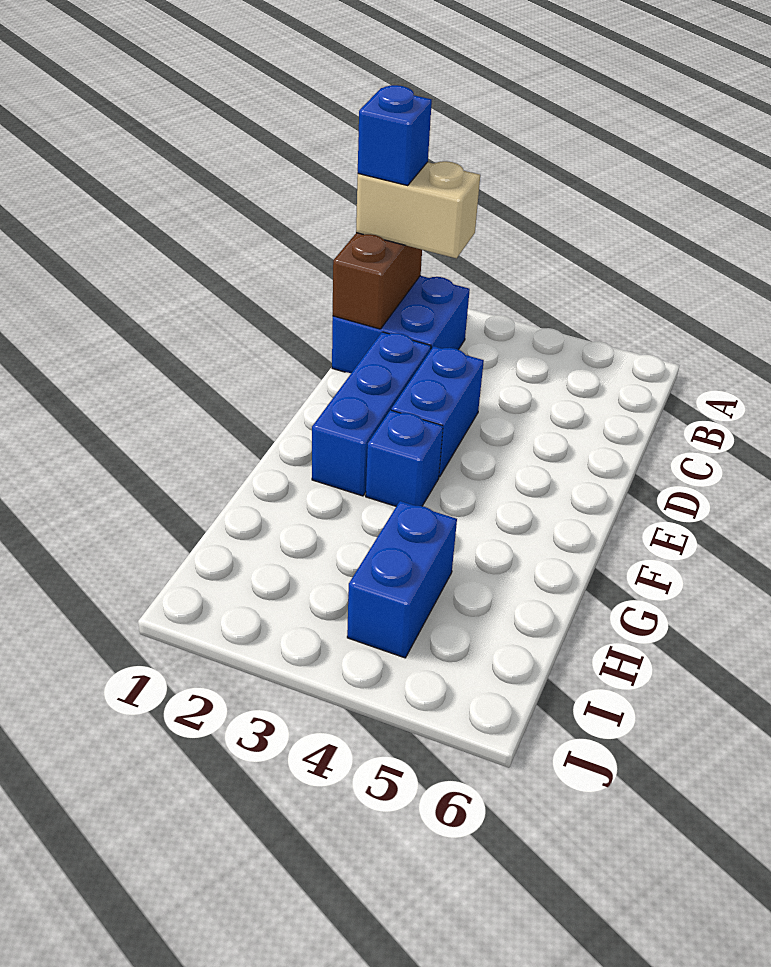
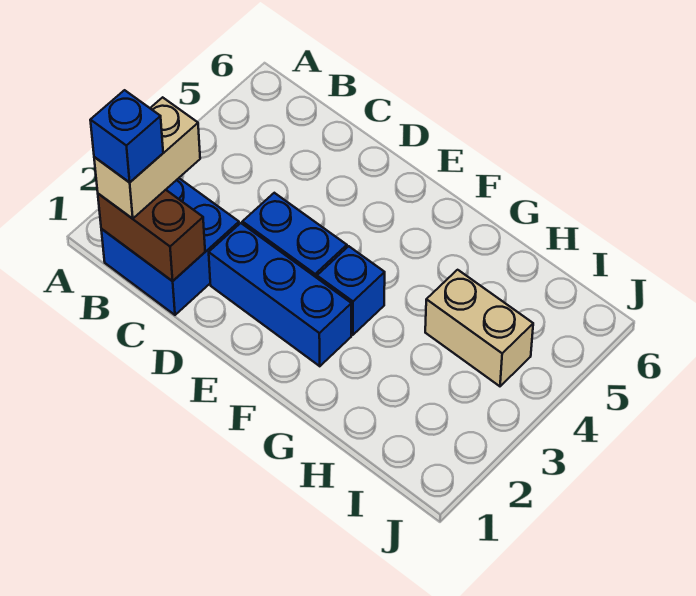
blue brick H4:I4 level 1 -> tan brick H4:I4 level 1

